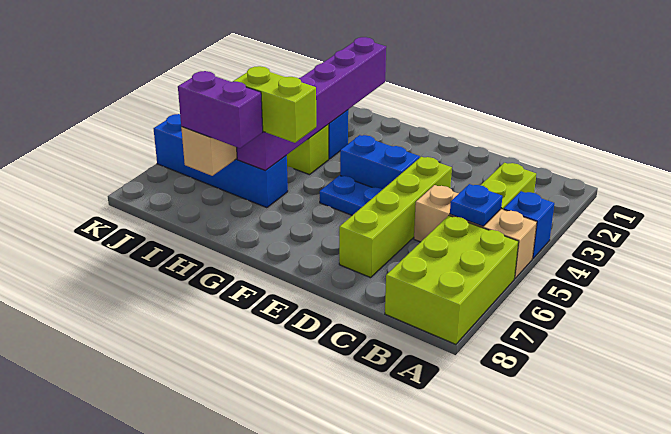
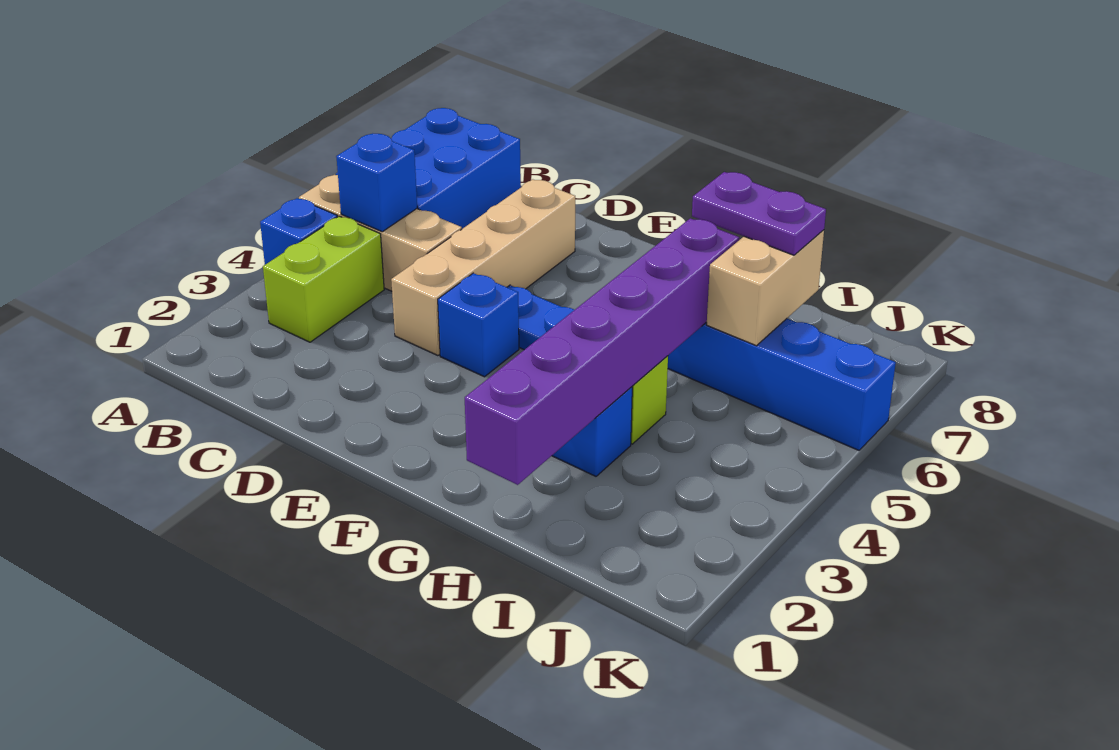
lime brick A6:B8 level 1 -> blue brick A6:B8 level 1
blue plate B5 level 2 -> blue brick B5 level 2
lime brick D4:D7 level 1 -> tan brick D4:D7 level 1
blue brick E4:F4 level 1 -> blue brick E4 level 1
lime brick G6:H6 level 3 -> none
purple brick H7:I7 level 3 -> purple plate H7:I7 level 3

